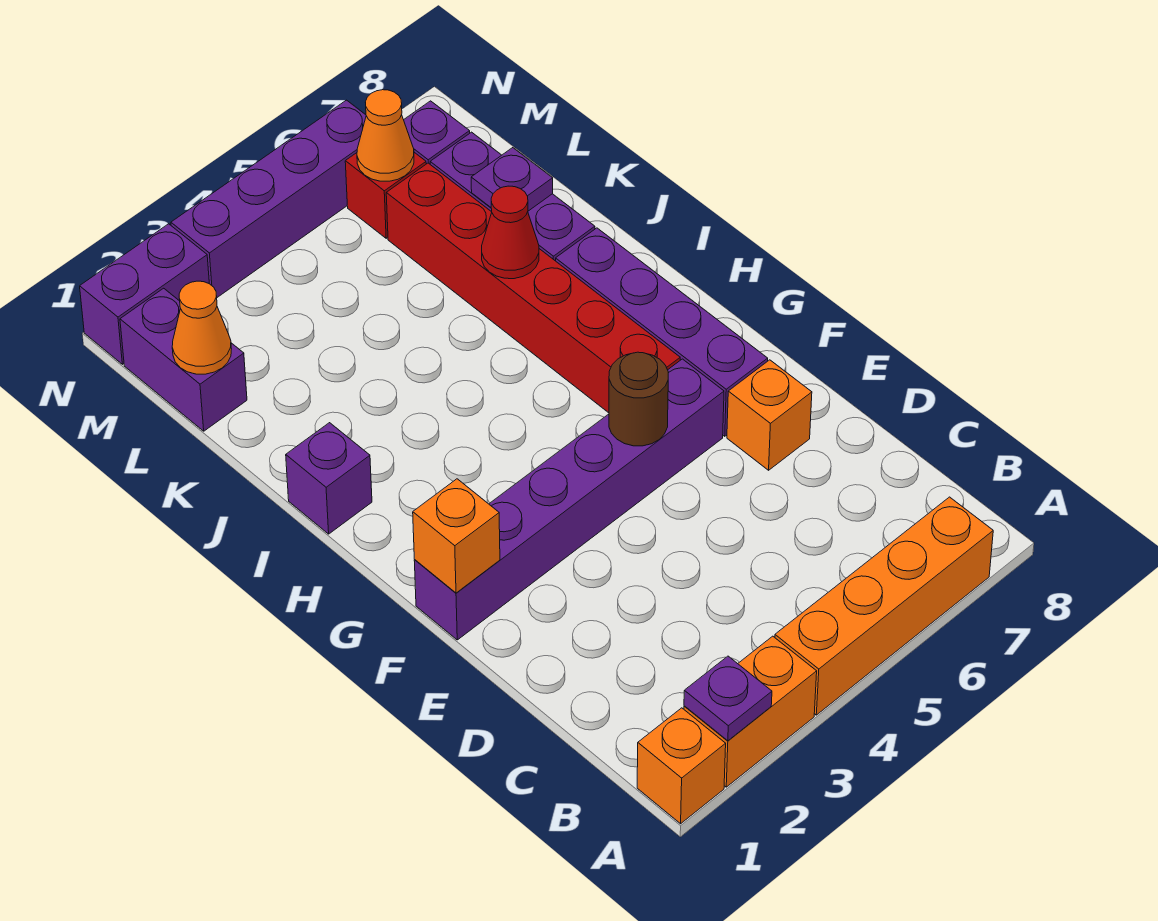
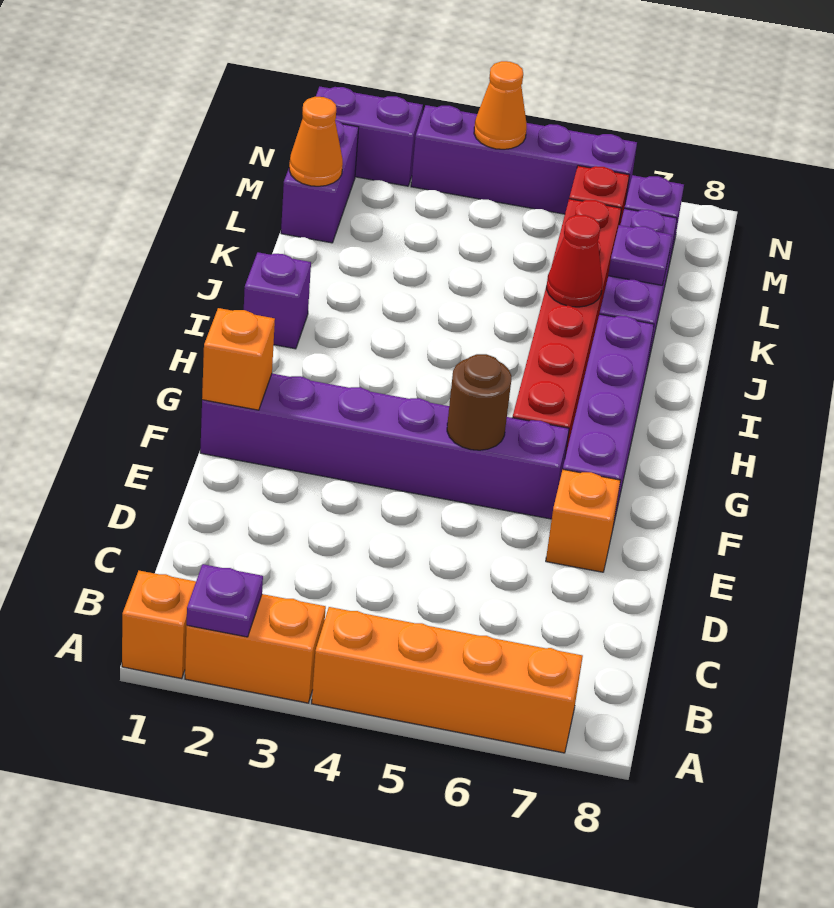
orange cone M6 level 2 -> orange cone N4 level 2

